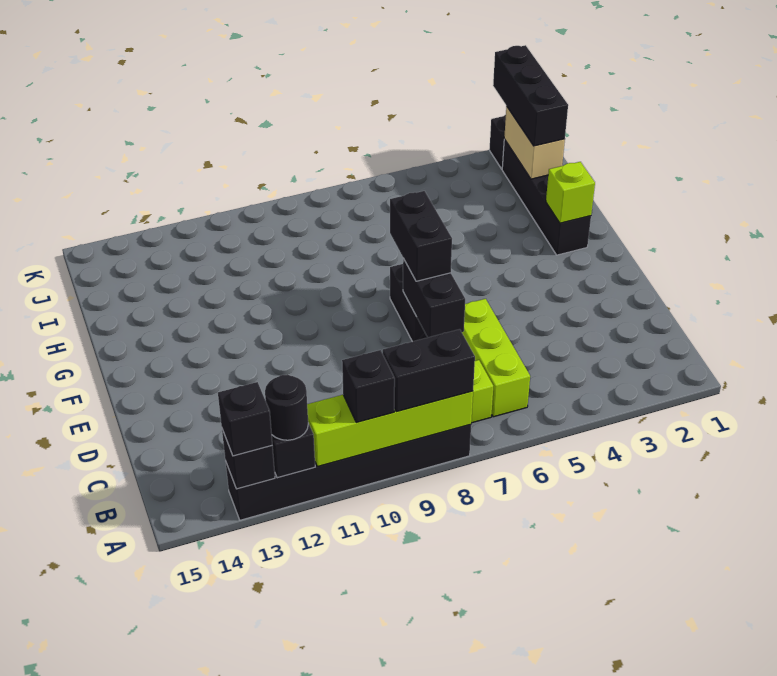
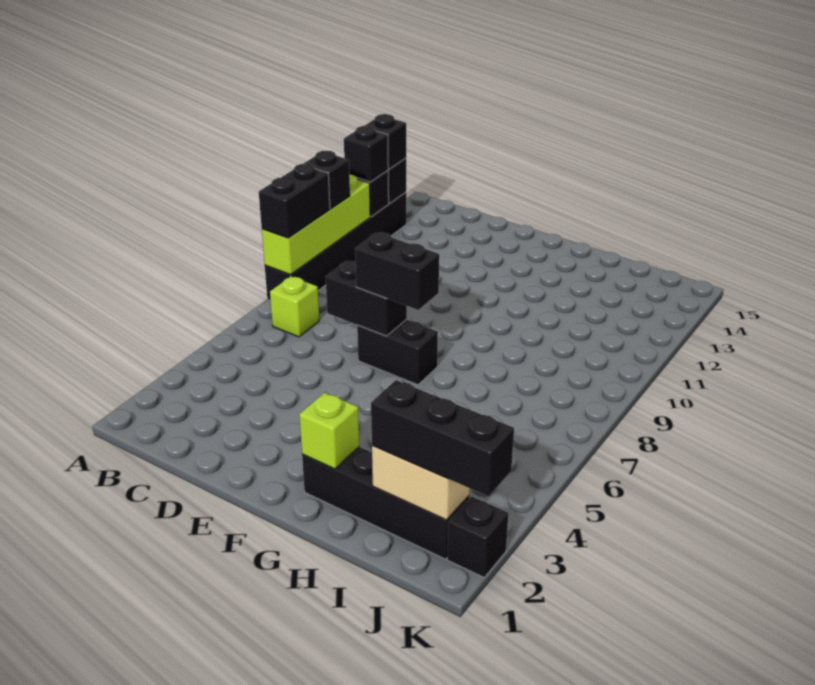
black round brick A12 level 3 -> black brick A12 level 3
lime brick B6:D6 level 1 -> none

